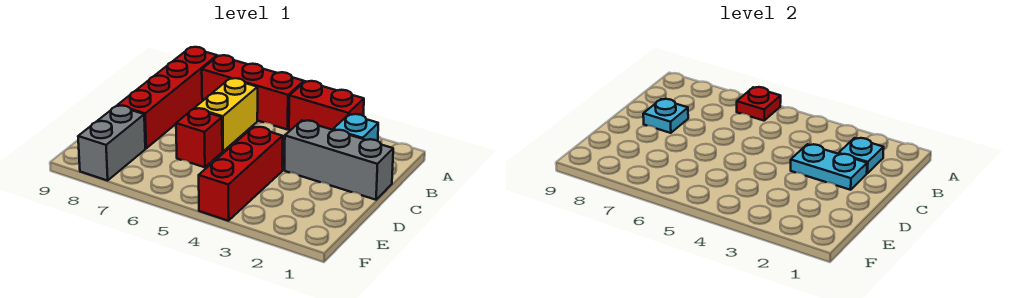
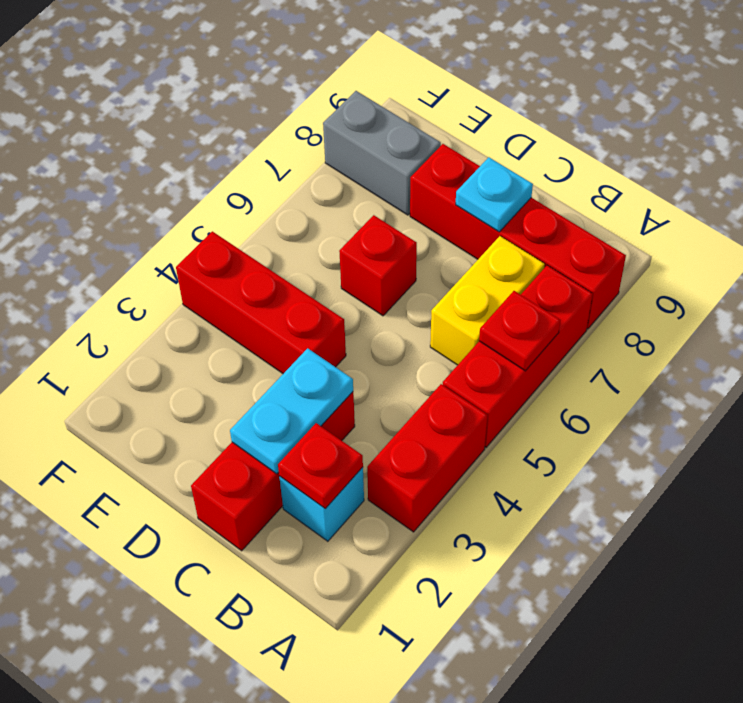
cyan plate B2 level 2 -> red plate B2 level 2
yellow brick B6:C6 level 1 -> yellow brick B6:B7 level 1
grey brick C1:C3 level 1 -> red brick C1:C3 level 1

